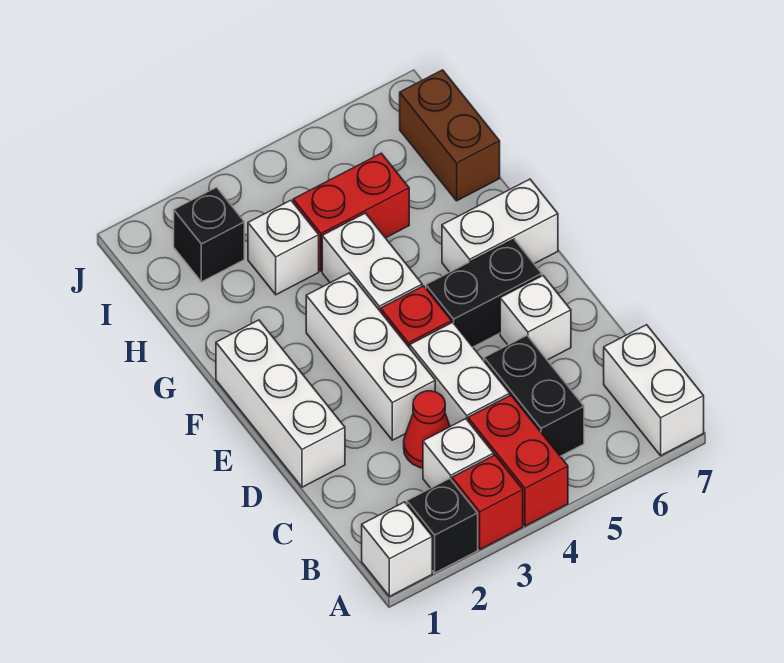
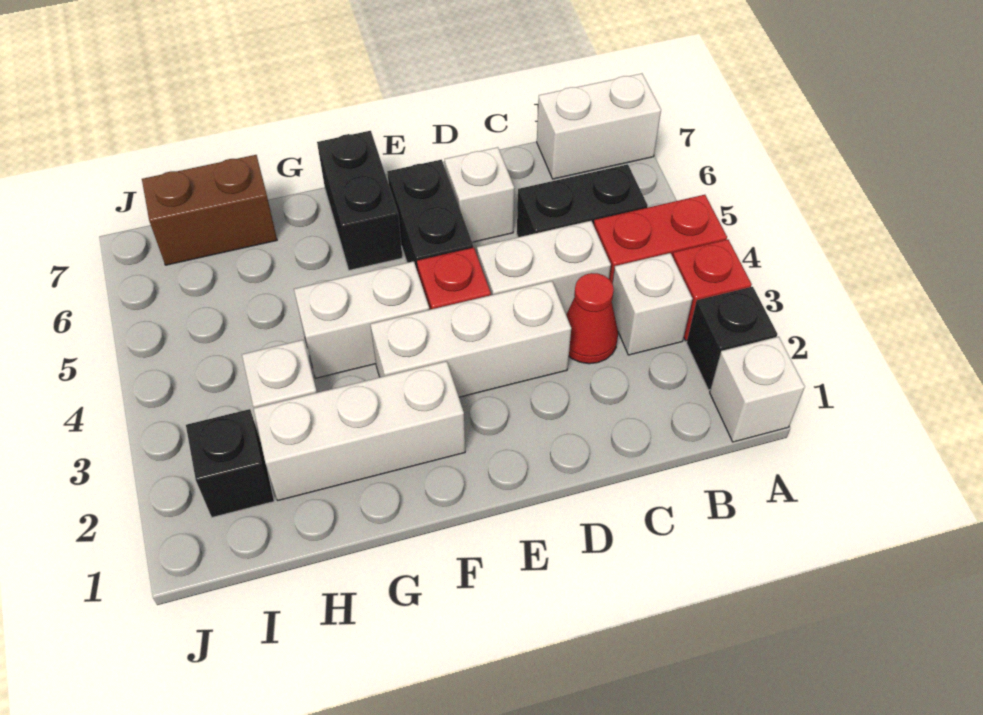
white brick D1:F1 level 1 -> white brick F2:H2 level 1
white brick F6:F7 level 1 -> black brick F6:F7 level 1
red brick H4:H5 level 1 -> none

